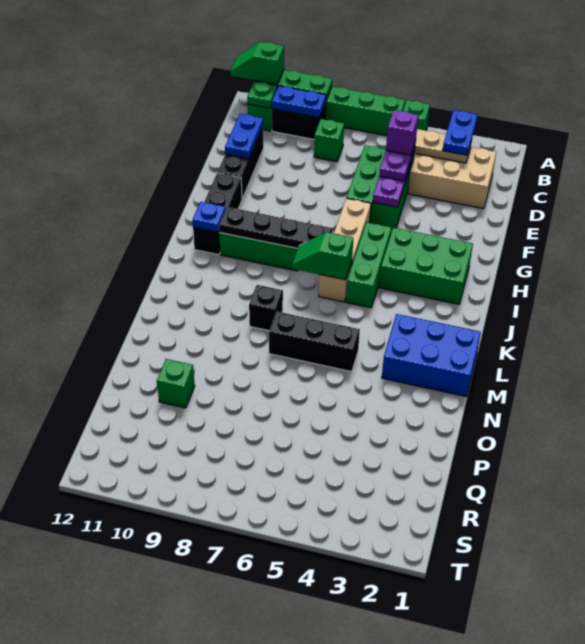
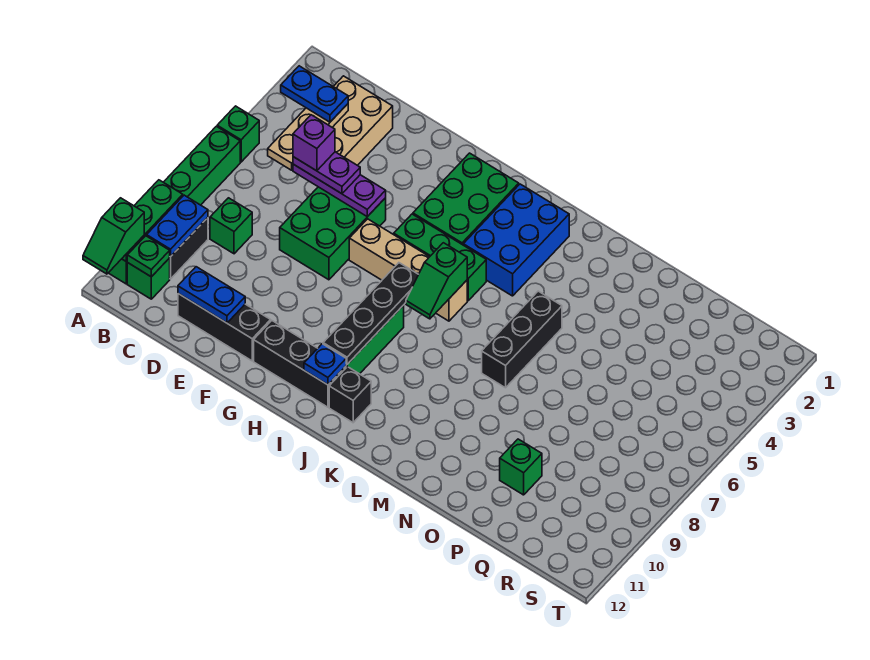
green brick D5:F6 level 1 -> green brick E5:F7 level 1
blue brick L1:M3 level 1 -> blue brick J2:K4 level 1
black brick L8 level 1 -> black brick J11 level 1

